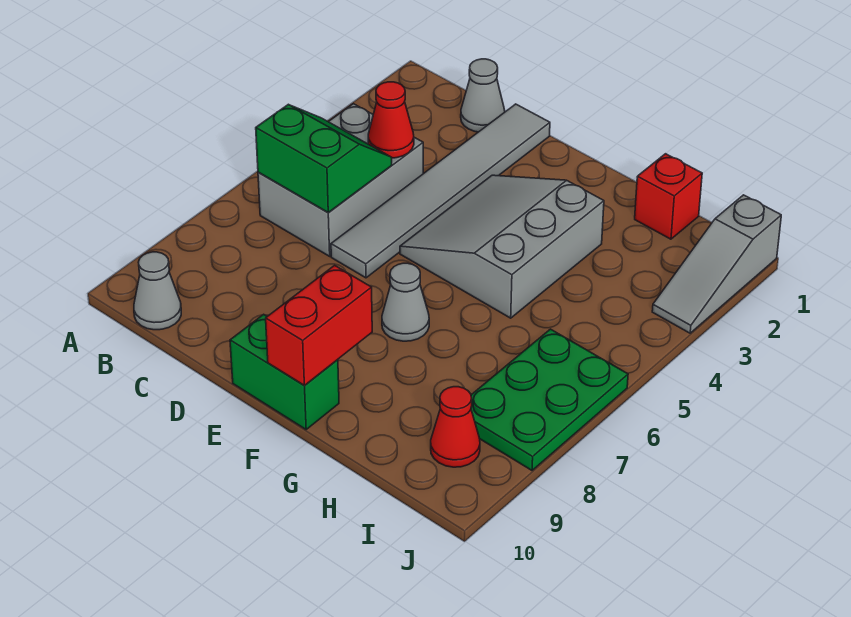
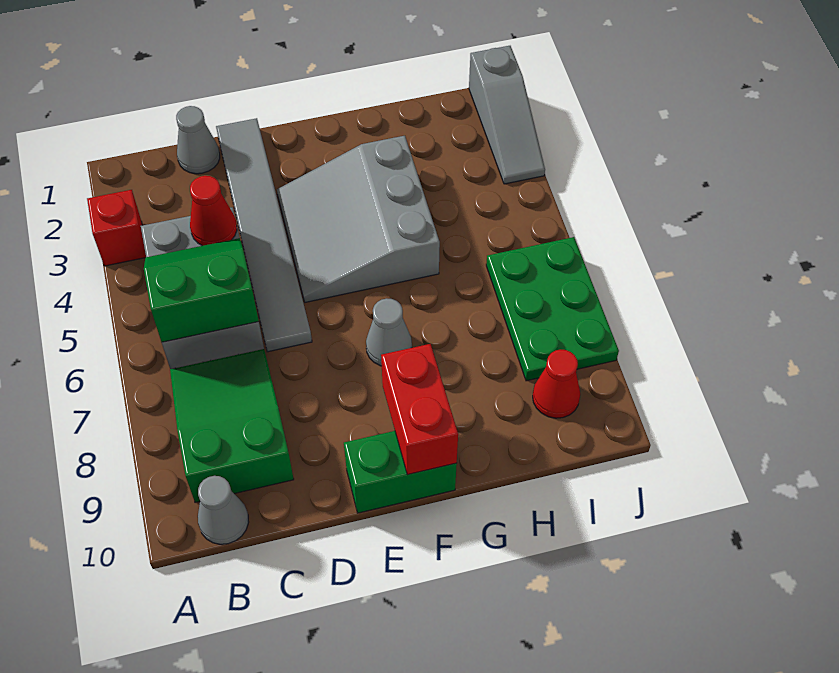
none -> green slope B7:C9 level 1 top 9
red brick H1 level 1 -> red brick A3 level 1

